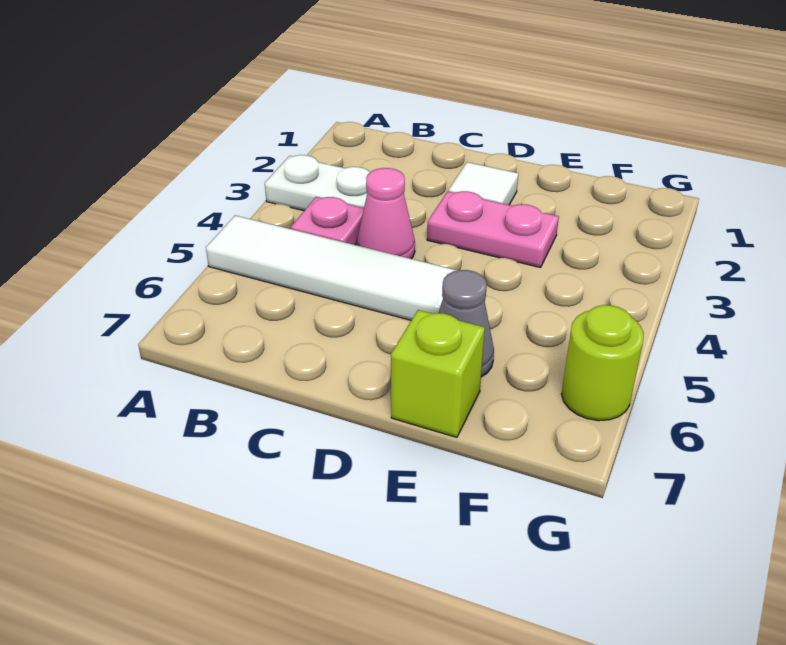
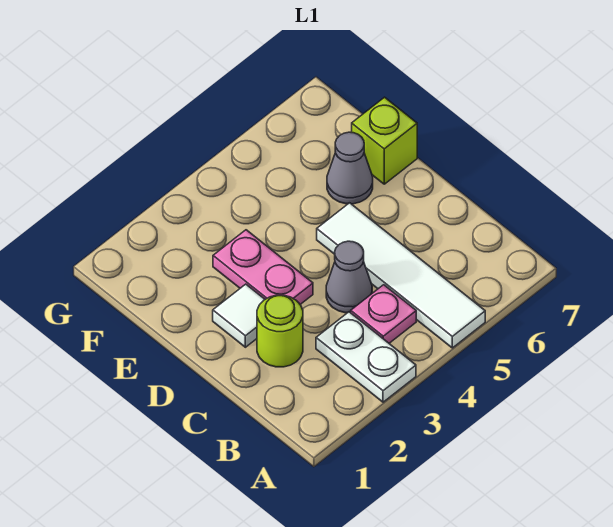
pink cone C4 level 1 -> grey cone C4 level 1
lime round brick G6 level 1 -> lime round brick C2 level 1

